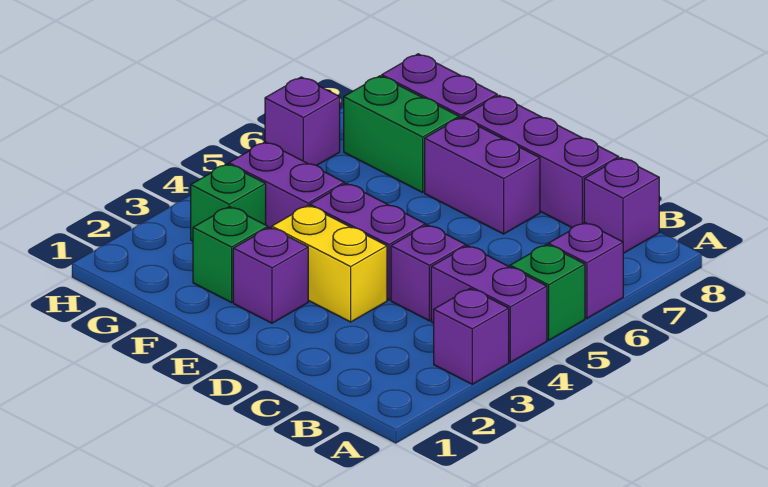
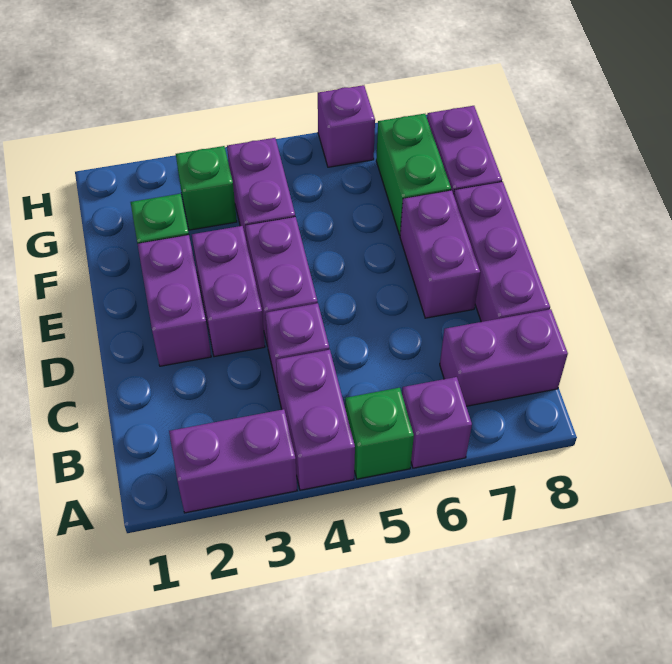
purple brick A3 level 1 -> purple brick A2:A3 level 1
purple brick B8 level 1 -> purple brick B7:B8 level 1
yellow brick D3:E3 level 1 -> purple brick D3:E3 level 1
purple brick E2 level 1 -> purple brick D2:E2 level 1

